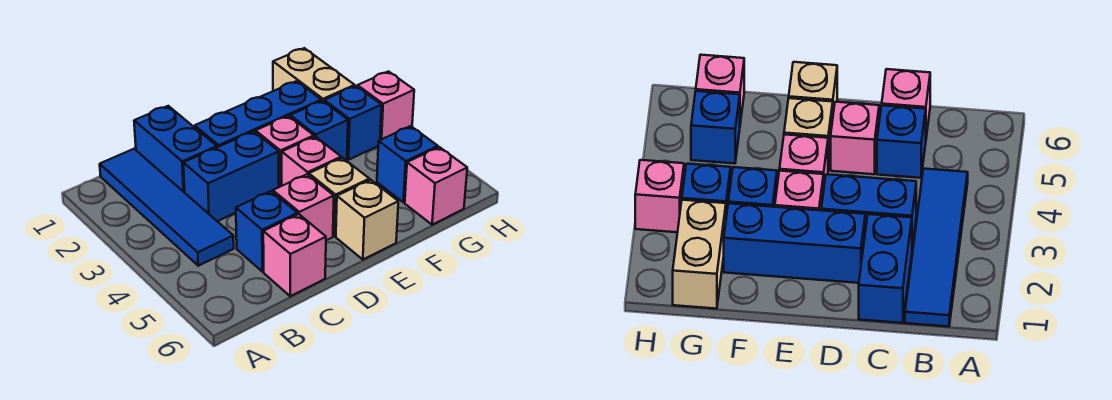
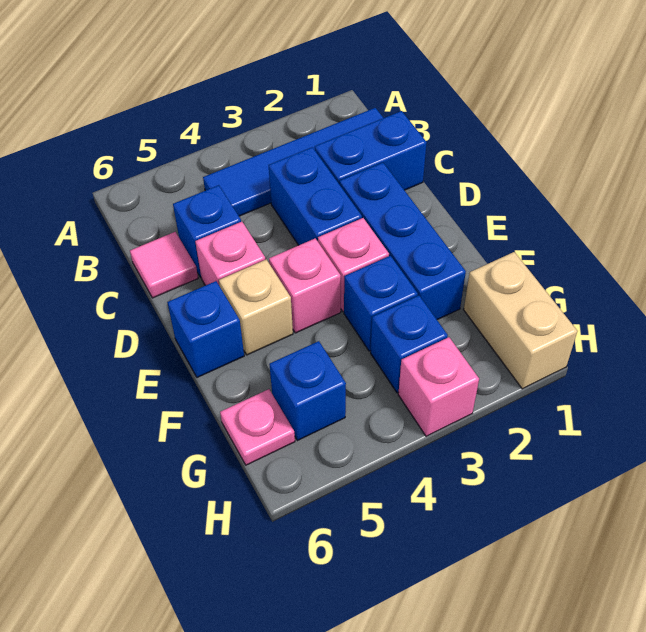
pink brick C6 level 1 -> pink tile C6 level 1
tan brick E6 level 1 -> blue brick E6 level 1
tan brick G1:G2 level 1 -> tan brick G1:H1 level 1
pink brick G6 level 1 -> pink plate G6 level 1

